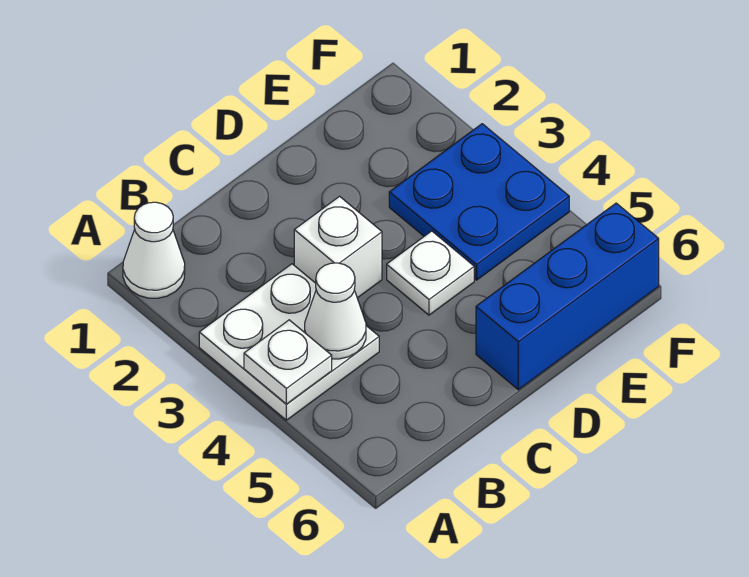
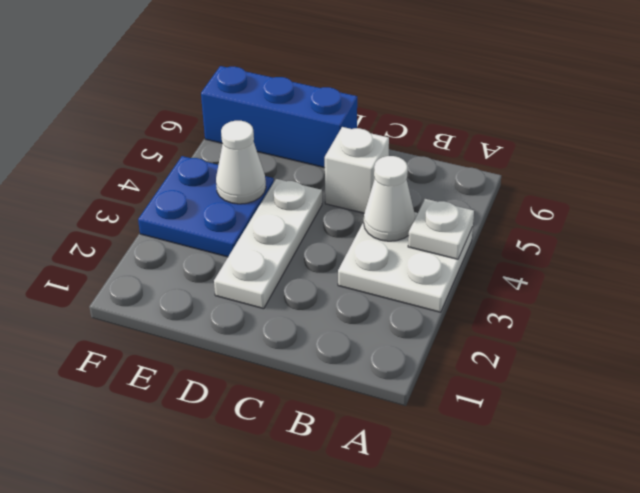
white cone A1 level 1 -> white cone E4 level 2
white brick C3 level 1 -> white brick C5 level 1
white plate D4 level 1 -> white plate D2:D4 level 1

